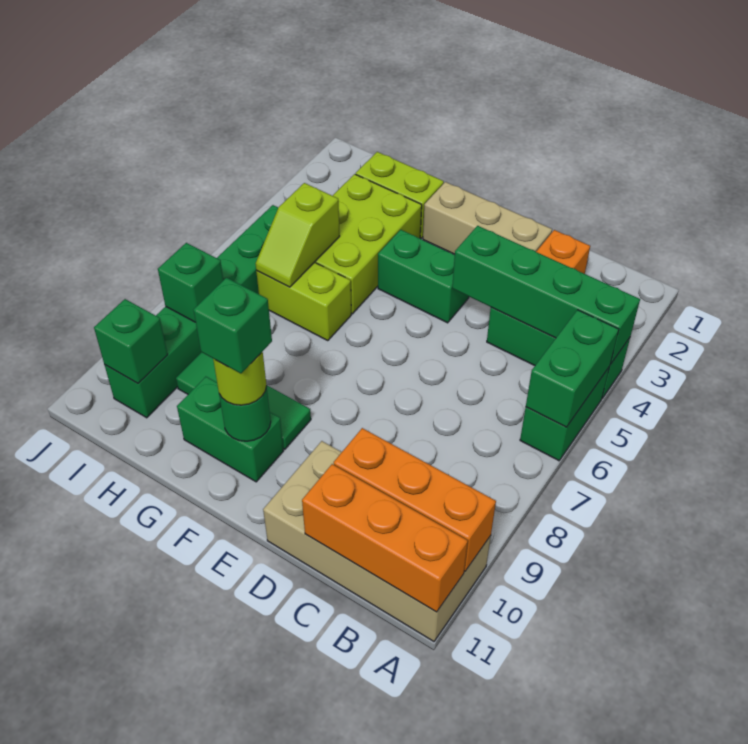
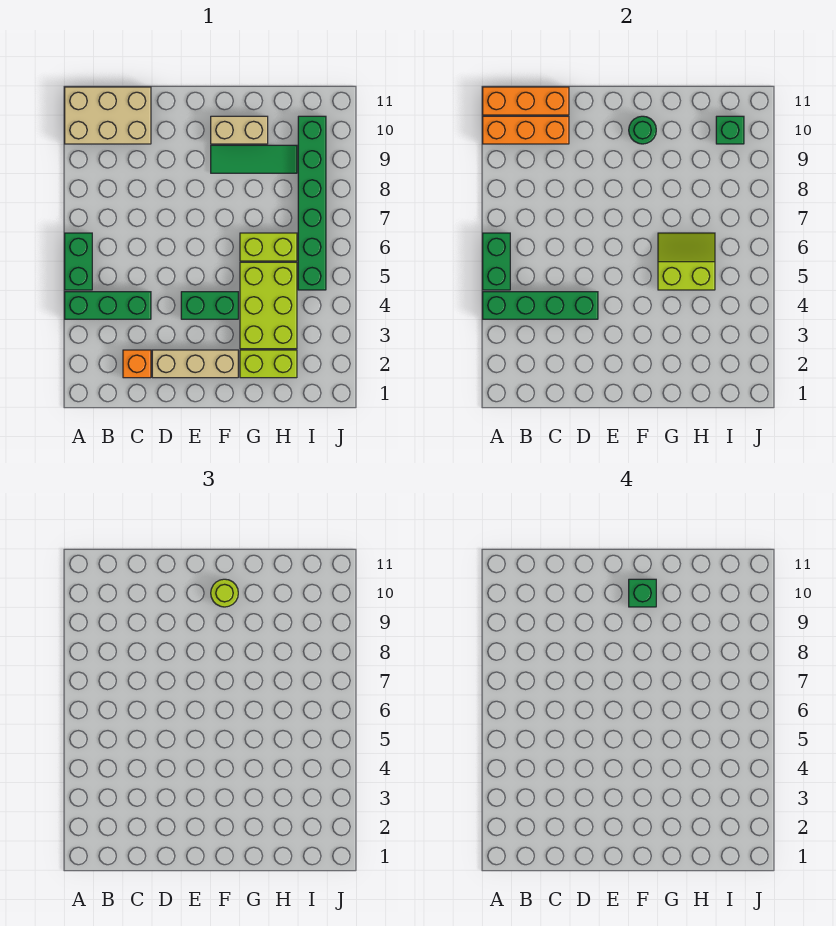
tan brick A10:D11 level 1 -> tan brick A10:C11 level 1
green brick F10:G10 level 1 -> tan brick F10:G10 level 1
lime slope H5:H6 level 2 top 5 -> lime slope G5:H6 level 2 top 5
green brick I8 level 2 -> none

